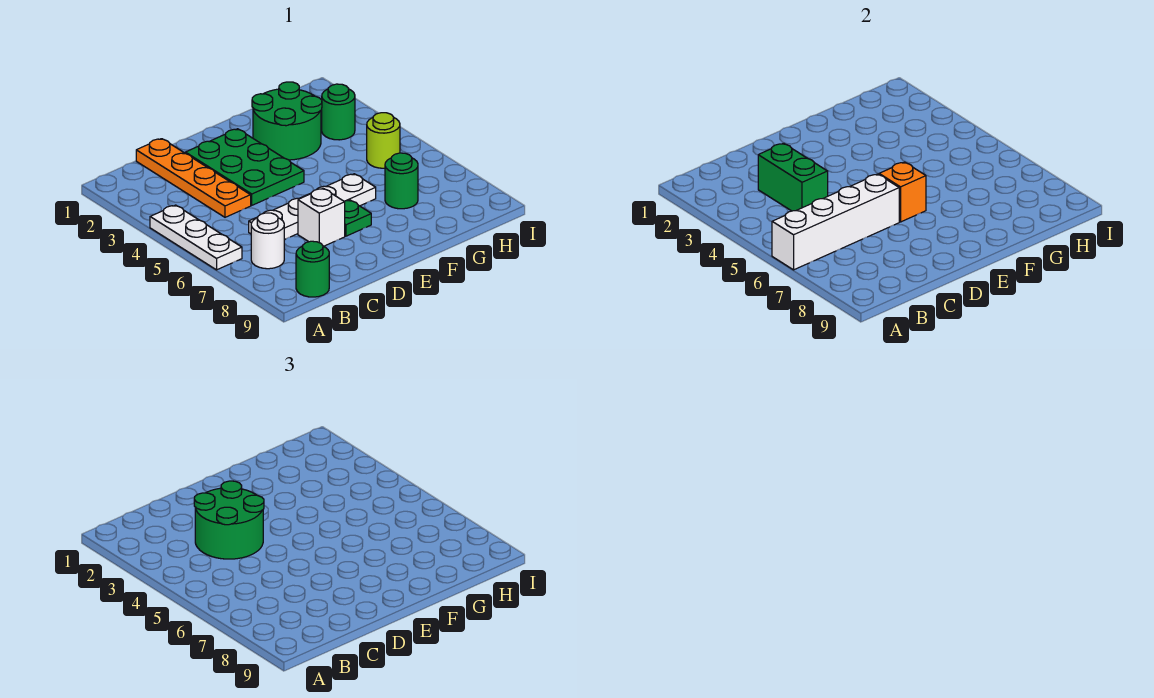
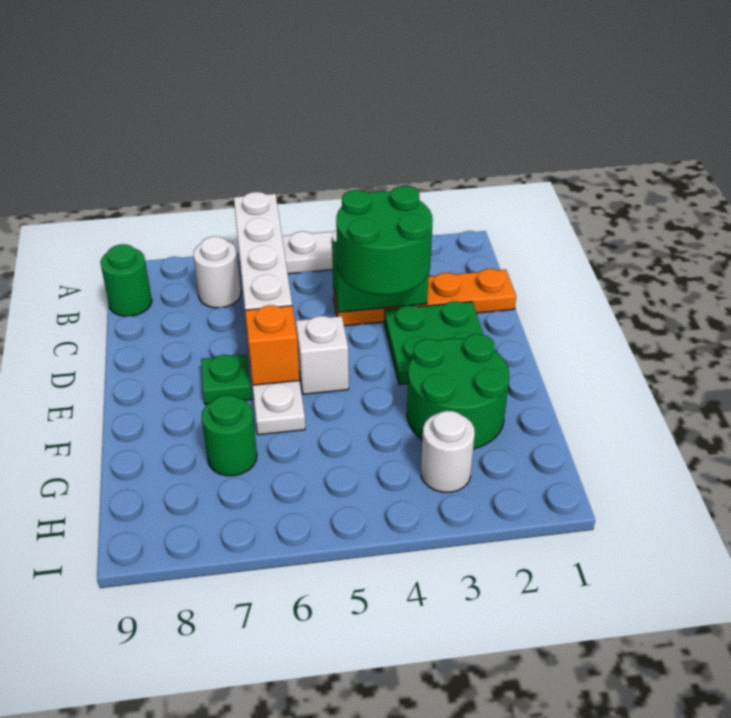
green plate D2:E4 level 1 -> green plate D2:E3 level 1
white brick D7 level 1 -> white brick E5 level 1
green round brick H3 level 1 -> white round brick H3 level 1
lime round brick H5 level 1 -> none

